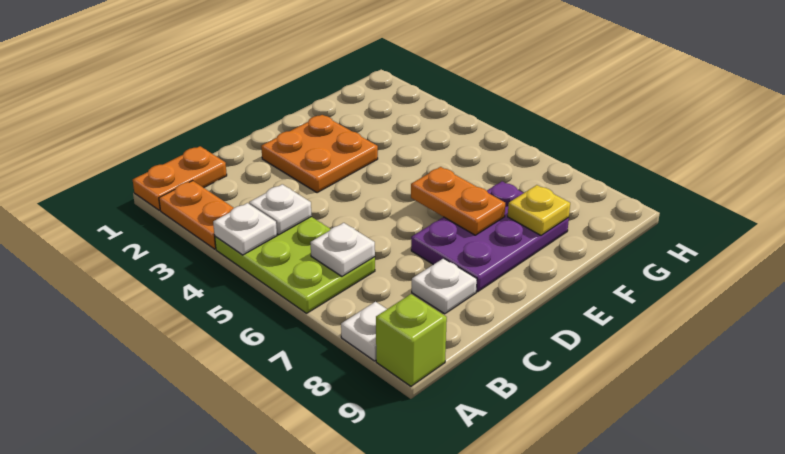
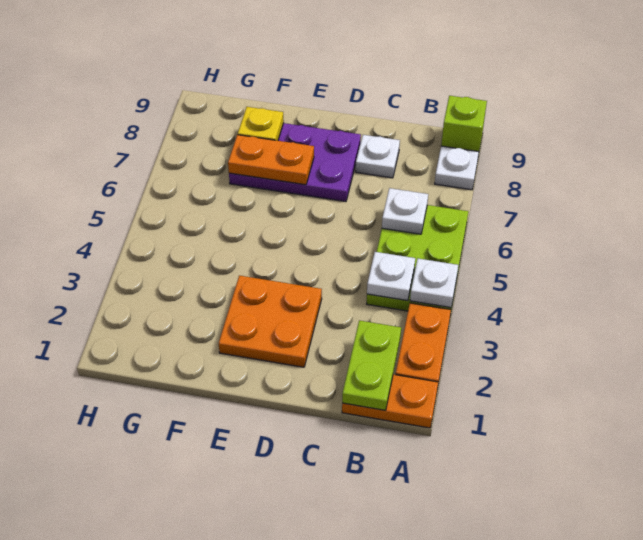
none -> lime plate B1:B2 level 2
orange plate E6:E7 level 2 -> orange plate E7:F7 level 2

